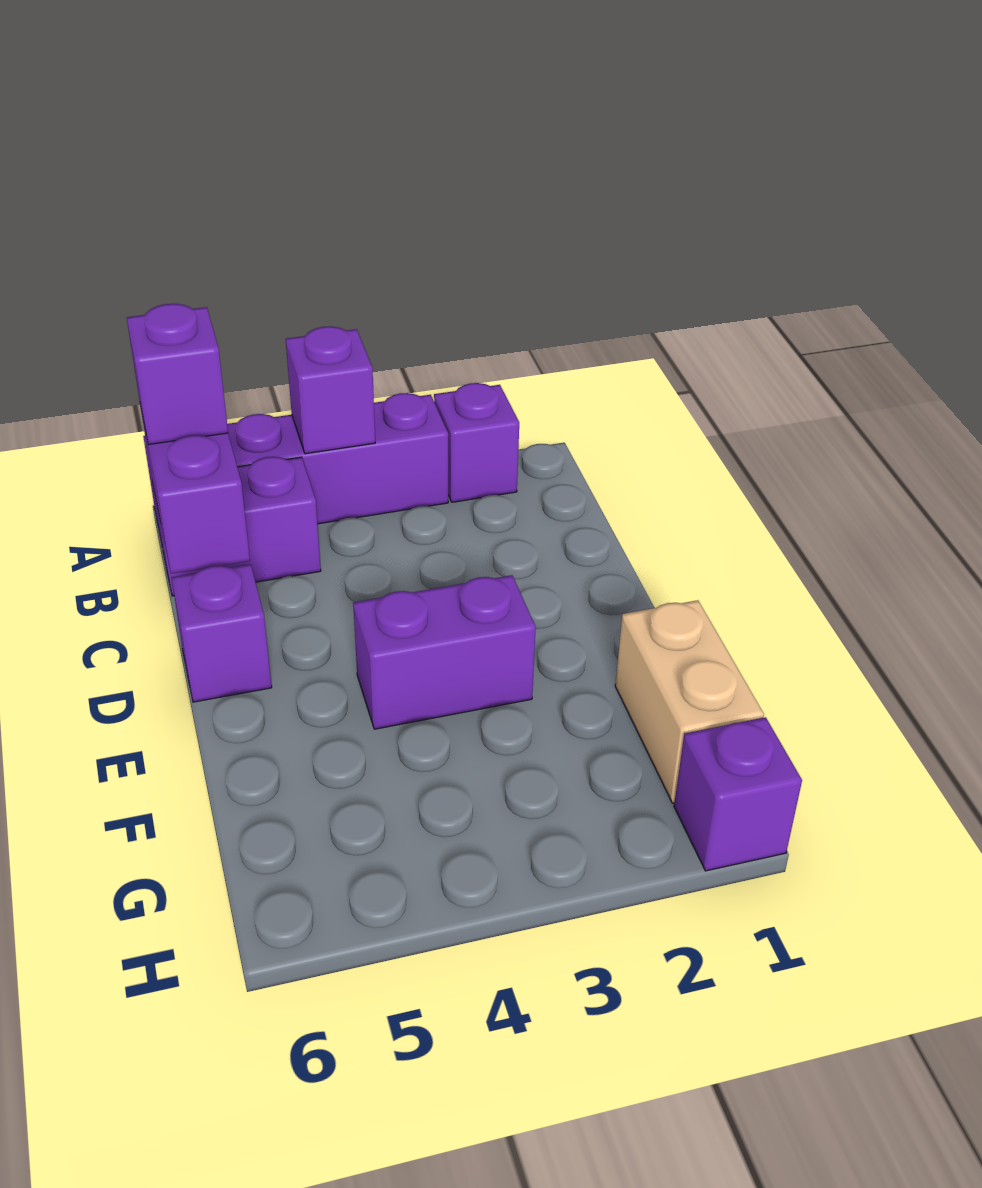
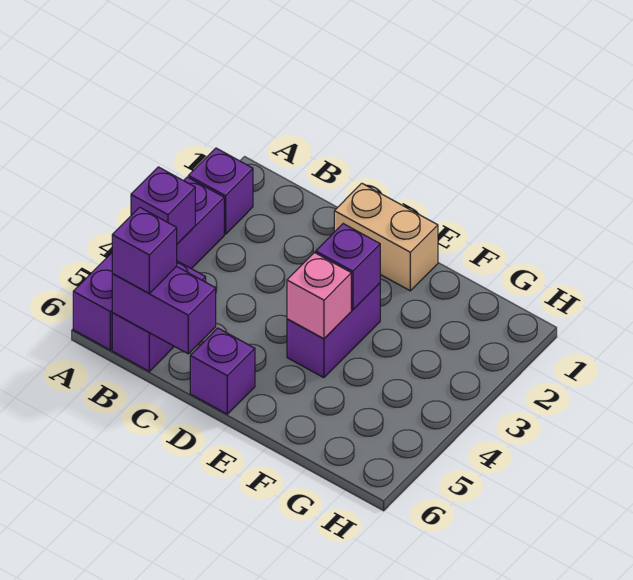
none -> pink brick E4 level 2
tan brick F1:G1 level 1 -> tan brick D1:E1 level 1
purple brick H1 level 1 -> purple brick E3 level 2

